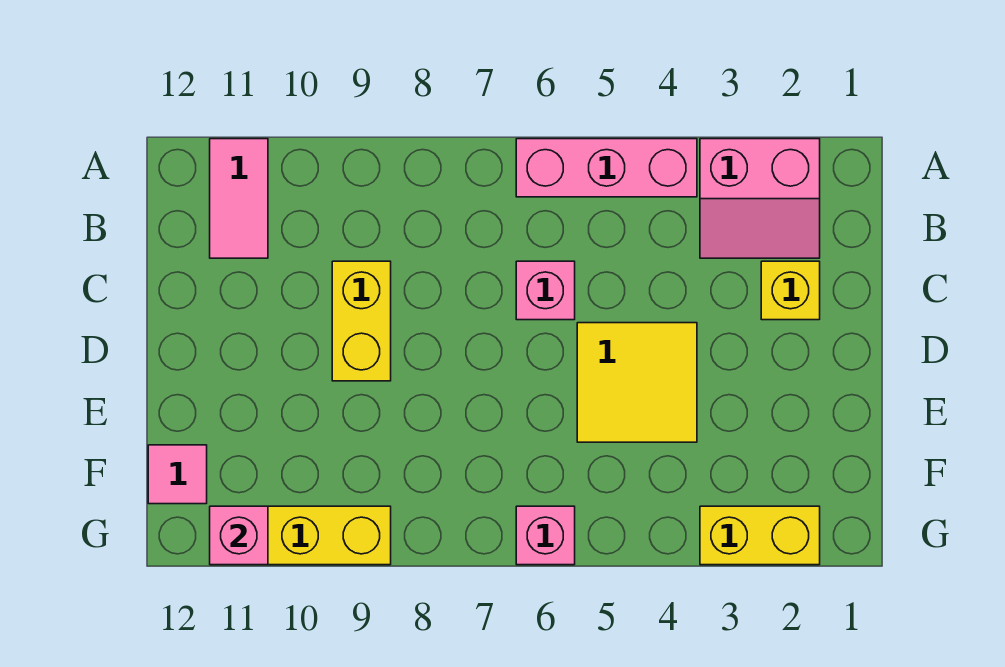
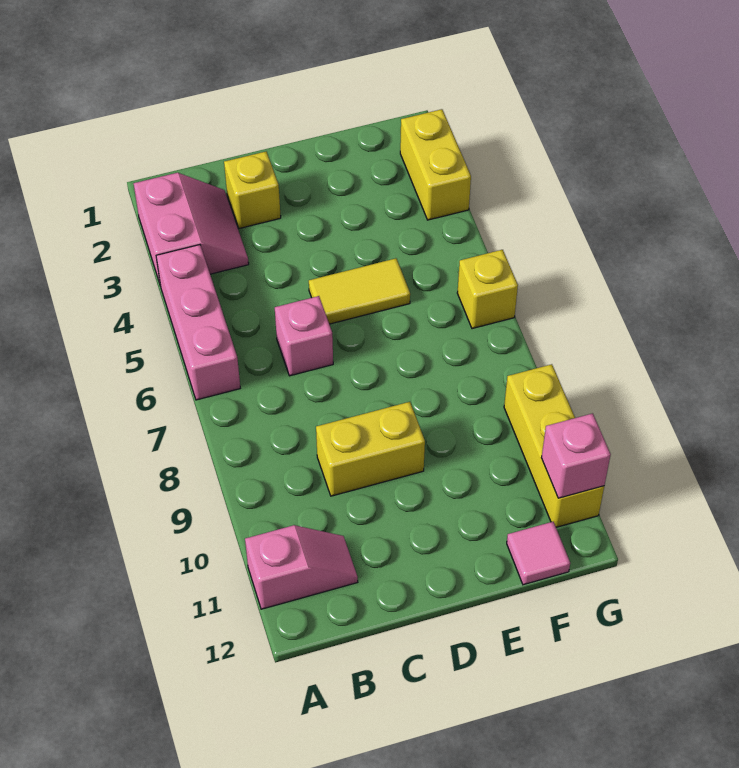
pink tile A11:B11 level 1 -> pink slope A11:B11 level 1 top A
yellow tile D4:E5 level 1 -> yellow tile D5:E5 level 1
pink brick G6 level 1 -> yellow brick G6 level 1

